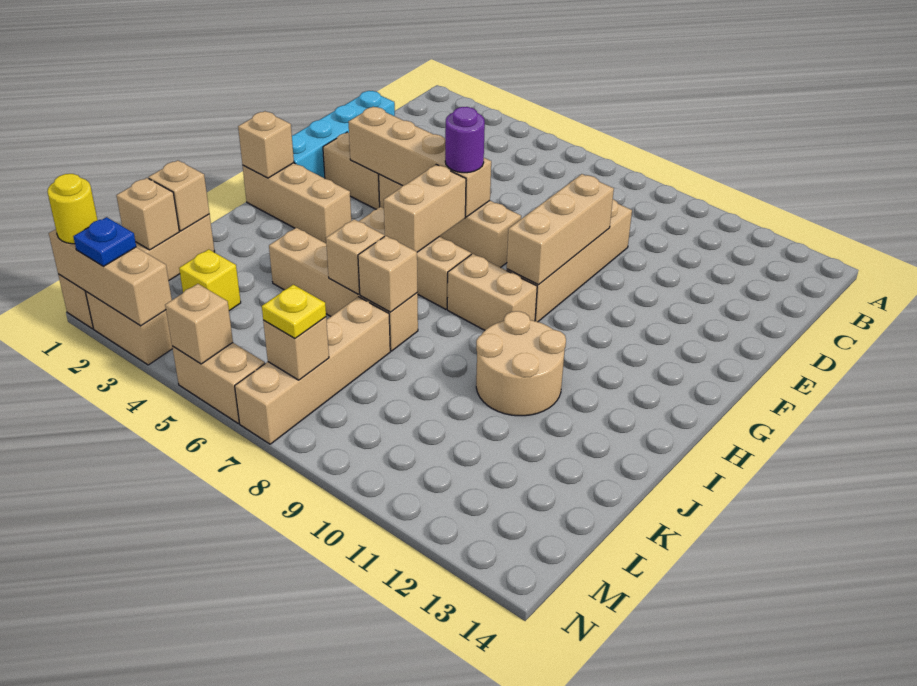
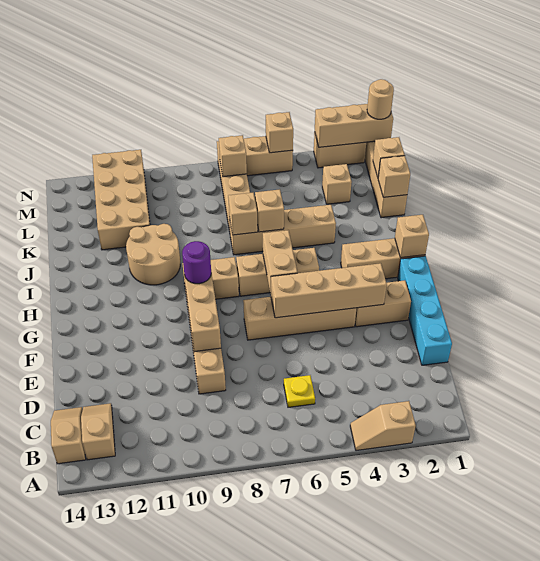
none -> tan slope A3:A4 level 1 top 3
none -> tan slope B13:C13 level 1 top B
none -> tan slope B14:C14 level 1 top B
purple round brick F6 level 3 -> purple round brick G9 level 3
none -> tan brick K11:N12 level 1
yellow brick L3 level 1 -> tan brick L3 level 1
yellow plate M7 level 3 -> yellow plate C6 level 1
yellow round brick N1 level 3 -> tan round brick N1 level 3
blue plate N2 level 3 -> none

